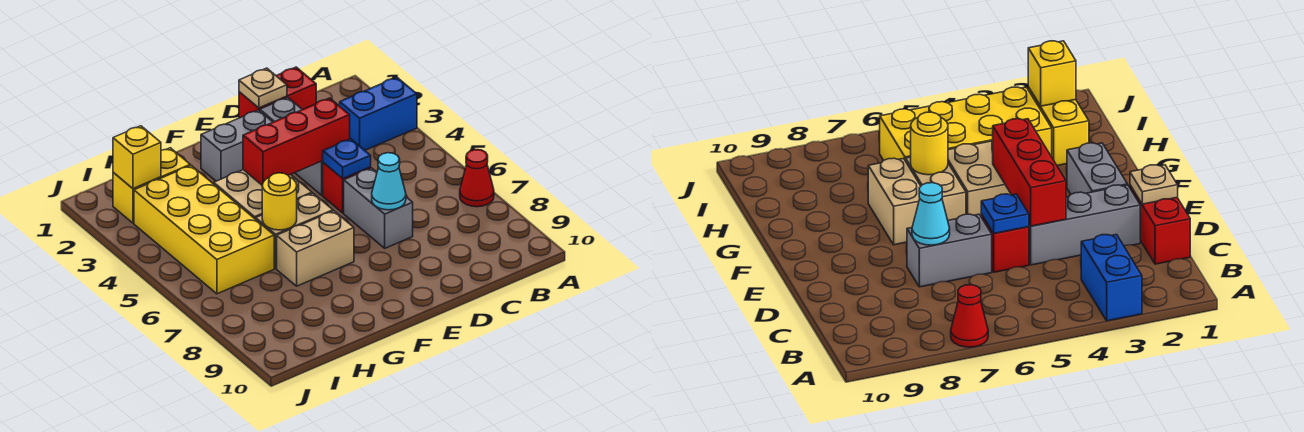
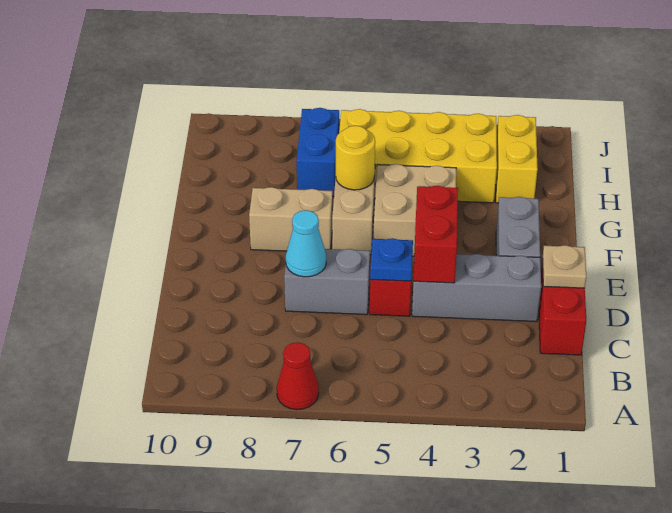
blue brick A3:B3 level 1 -> blue brick H7:I7 level 1
red brick D4:F4 level 2 -> red brick D4:E4 level 2
tan brick F7:G7 level 1 -> tan brick F7:F8 level 1
yellow brick I2 level 2 -> none

